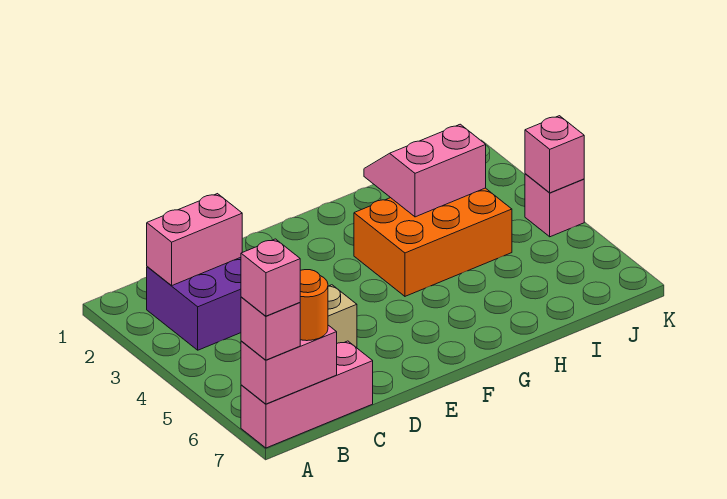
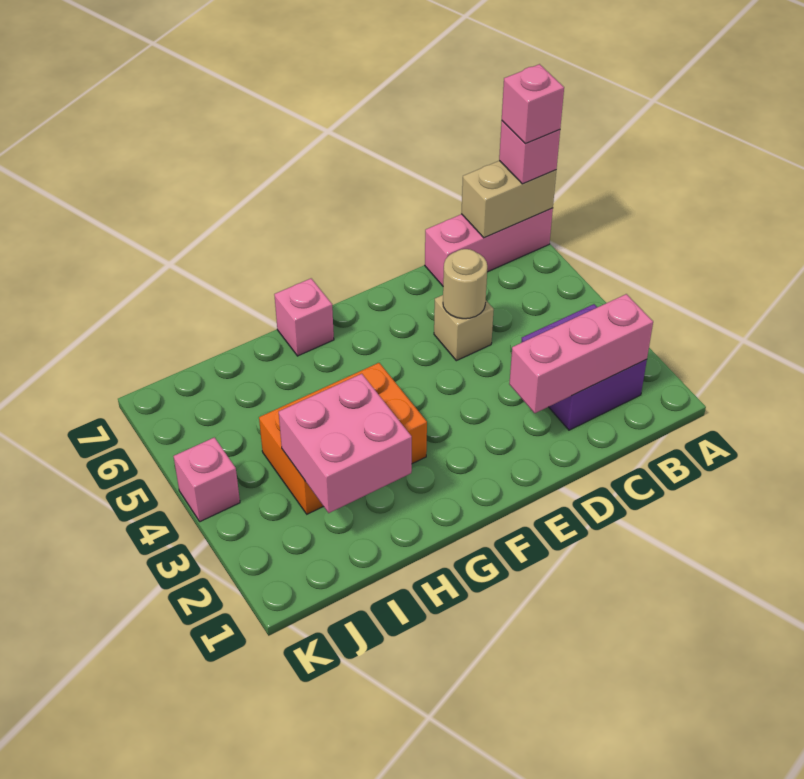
pink brick A7:B7 level 2 -> tan brick A7:B7 level 2
pink brick B2:C2 level 2 -> pink brick B2:D2 level 2
orange round brick B7 level 3 -> none
none -> tan round brick D5 level 2
pink slope H2:I3 level 2 top 3 -> pink brick H2:I3 level 2
pink brick K4 level 2 -> pink brick G7 level 1

